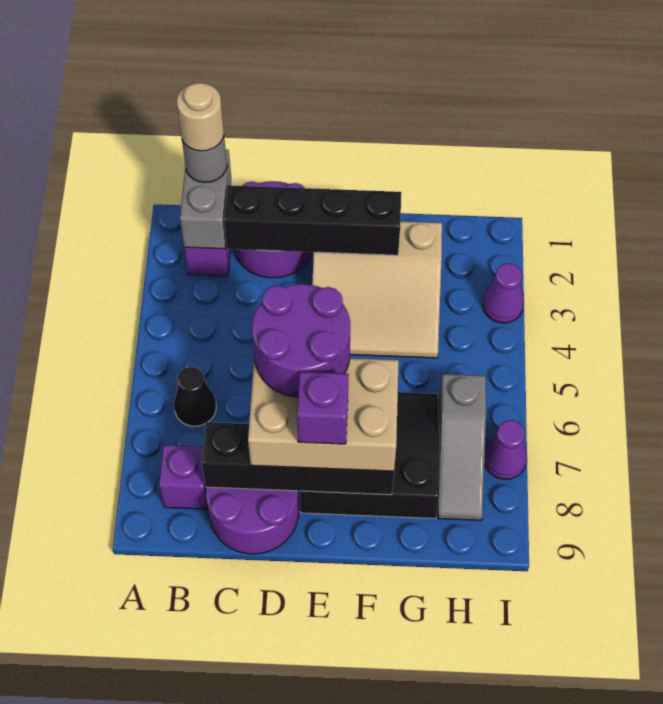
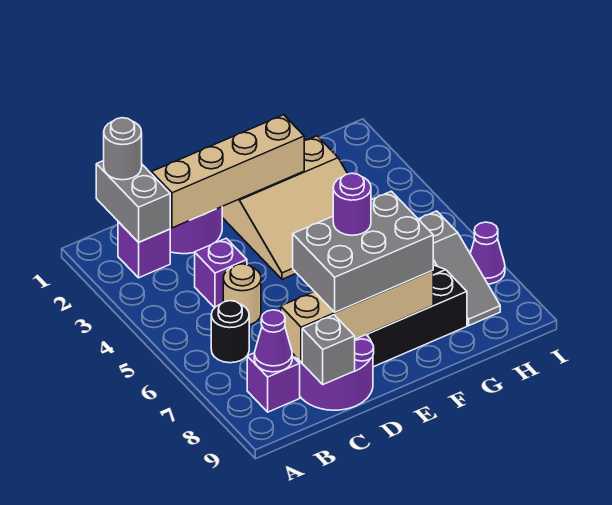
tan round brick B1 level 4 -> tan round brick C5 level 1
black cone B6 level 1 -> black round brick B6 level 1
black brick C2:F2 level 2 -> tan brick C2:F2 level 2
black brick C8:F8 level 2 -> tan brick C8:F8 level 2
none -> grey brick C9 level 2
purple round brick D6:E7 level 4 -> purple round brick E7 level 4
tan brick D7:F8 level 3 -> grey brick D7:F8 level 3
purple brick E8 level 4 -> purple brick C4 level 1
purple cone I3 level 1 -> purple cone B8 level 2

